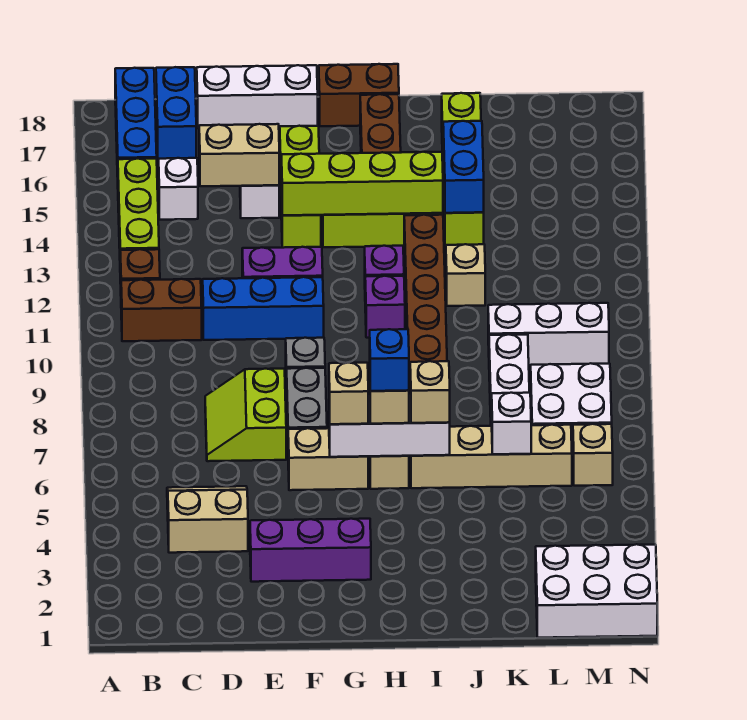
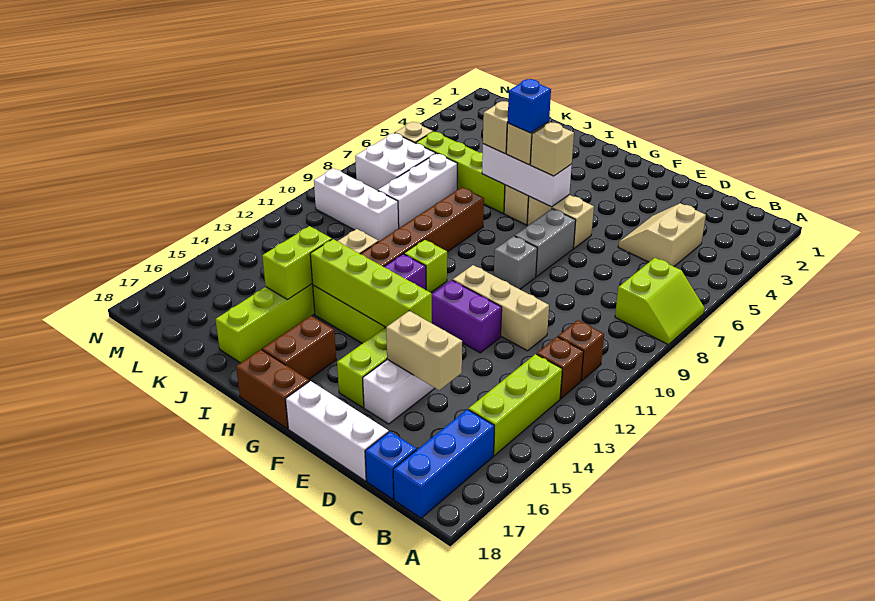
brown brick B11:C11 level 1 -> brown brick B11 level 1
tan slope C4:D5 level 1 top 4 -> tan slope C4:D5 level 1 top C
white brick C15 level 1 -> none
blue brick C17:C18 level 1 -> blue brick C18 level 1
lime slope D7:E8 level 1 top E -> lime slope A7:B8 level 1 top B
blue brick D11:F11 level 1 -> tan brick D11:F11 level 1
purple brick E3:G3 level 1 -> none
purple brick H11 level 1 -> lime brick H11 level 1
tan brick I6:L6 level 1 -> lime brick I6:L6 level 1
blue brick J14:J15 level 2 -> lime brick J14:J15 level 2
white brick K6 level 2 -> none
white brick L1:N2 level 1 -> none

